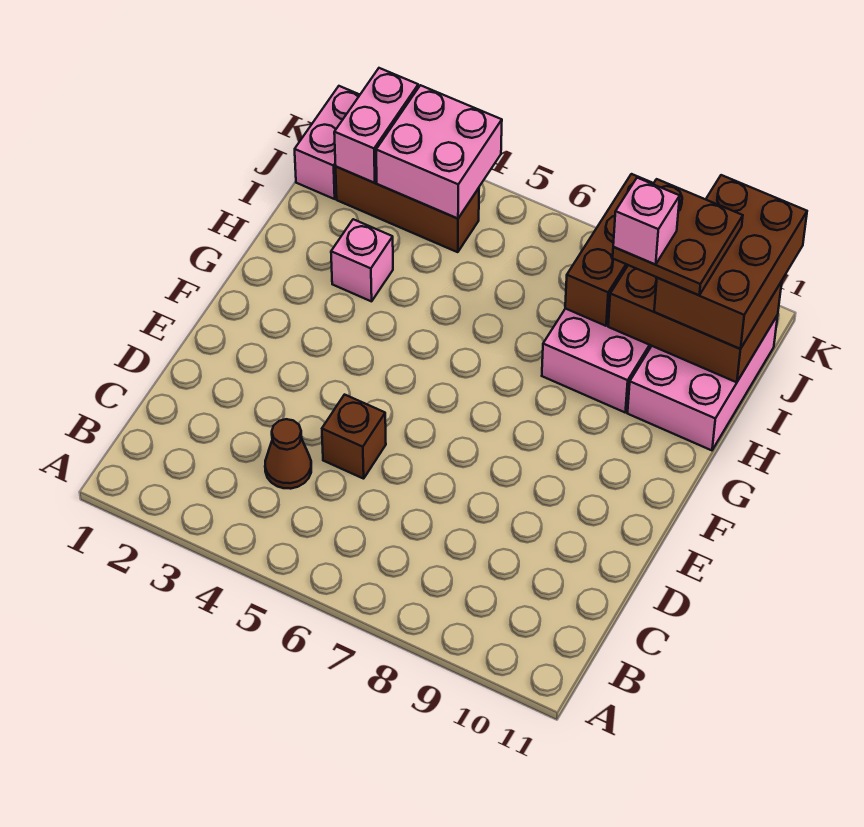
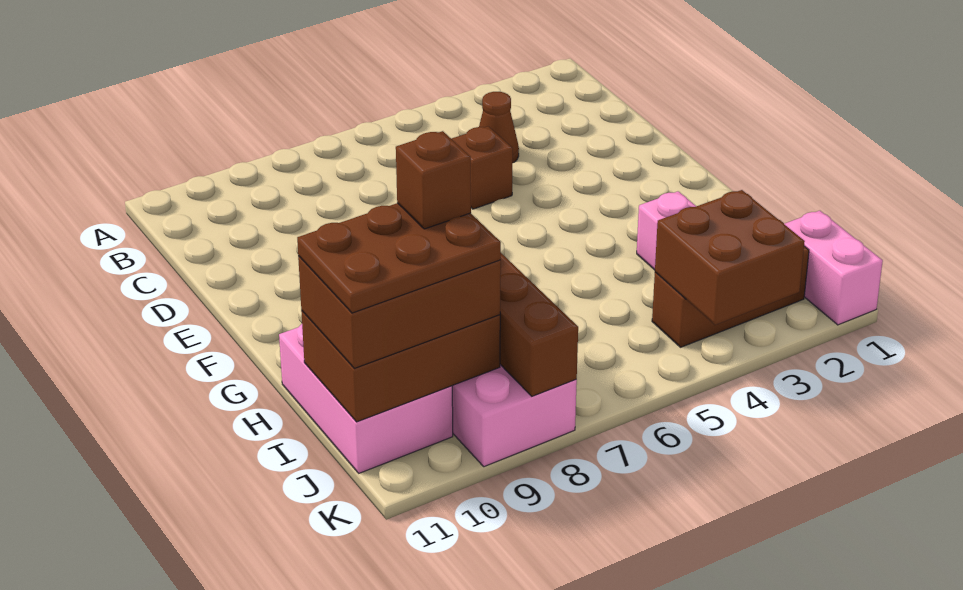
brown plate I9:J10 level 4 -> brown plate I9:J11 level 4
pink brick I9 level 5 -> brown brick I9 level 5
brown brick I10:K11 level 3 -> brown brick I9:J11 level 3
pink brick J2:K2 level 2 -> none
pink brick J3:K4 level 2 -> brown brick J3:K4 level 2

